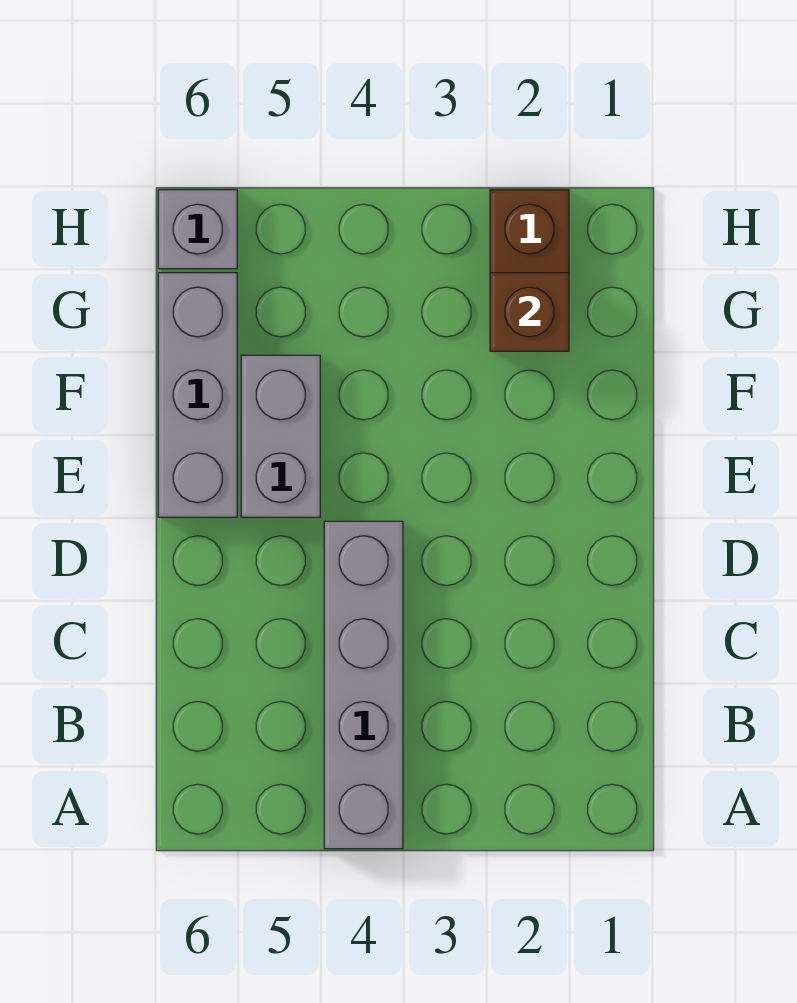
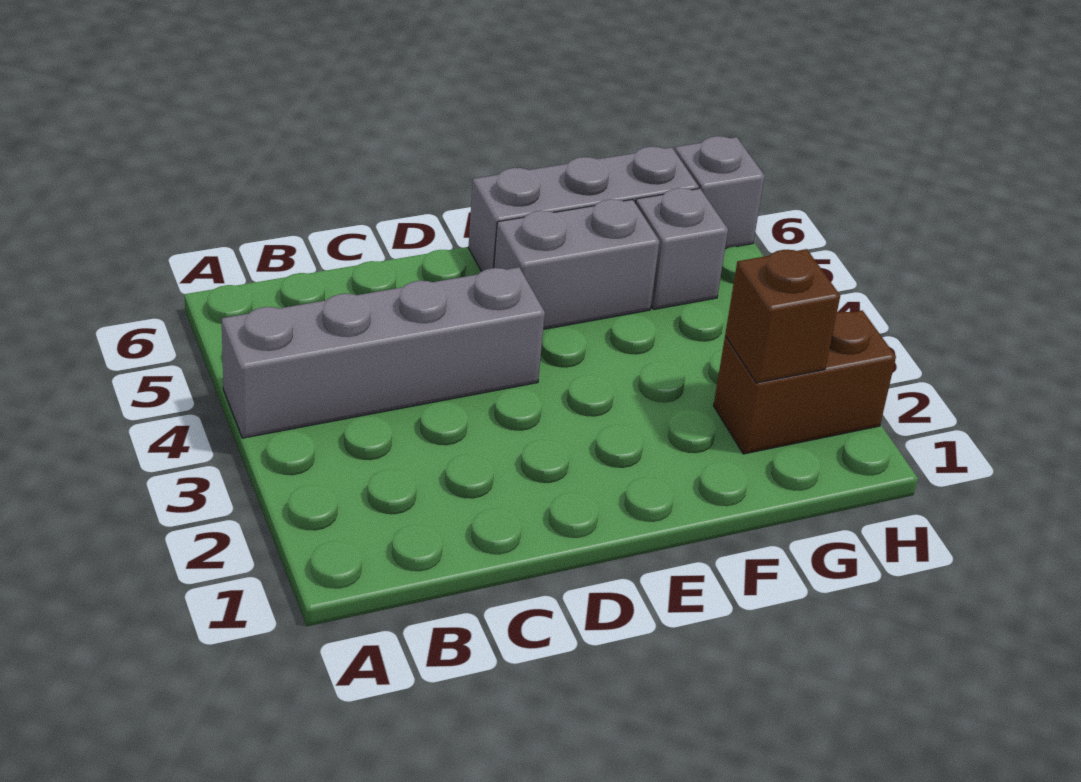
none -> grey brick G5 level 1

